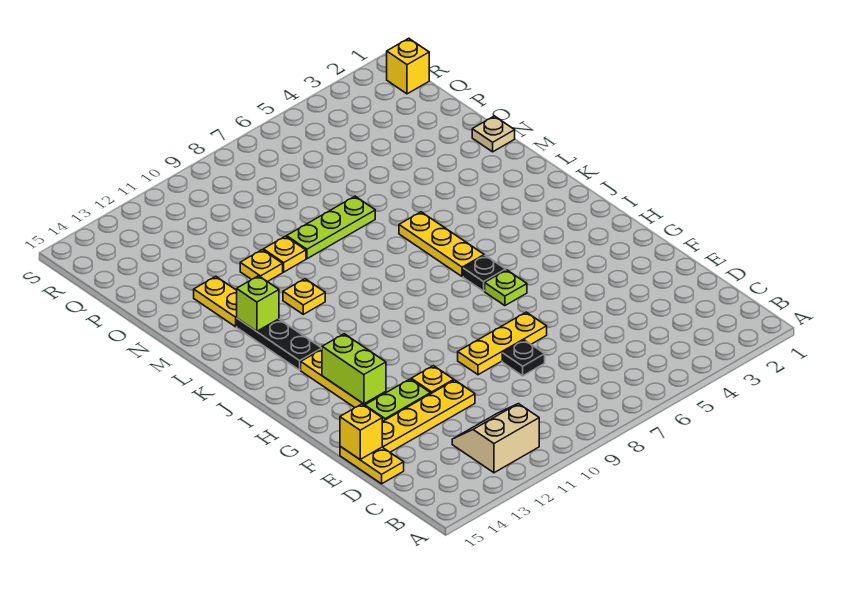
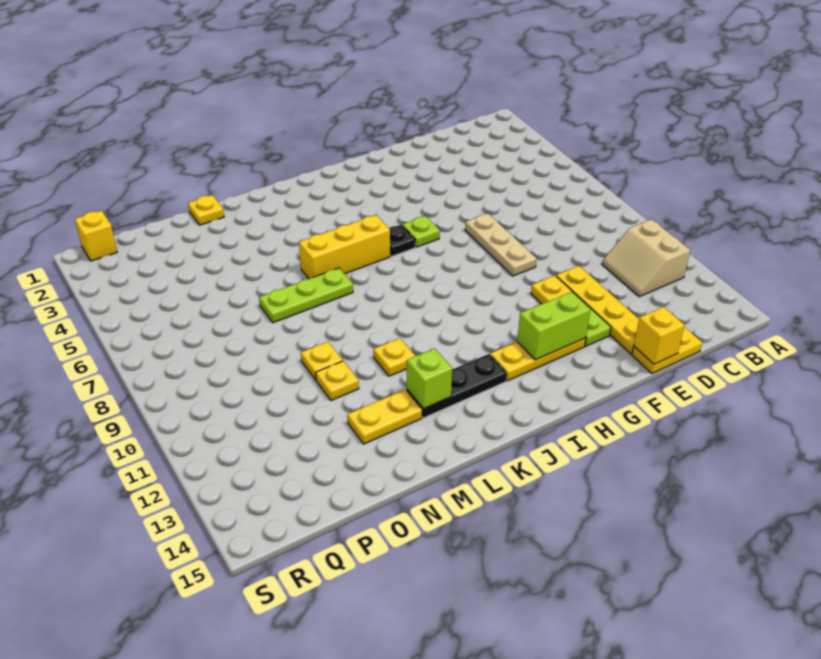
black plate E8 level 1 -> none
yellow plate F7:F9 level 1 -> tan plate F7:F9 level 1
yellow plate J6:L6 level 1 -> yellow brick J6:L6 level 1
tan plate N1 level 1 -> yellow plate N1 level 1
lime plate N7:N9 level 1 -> lime plate L7:N7 level 1

